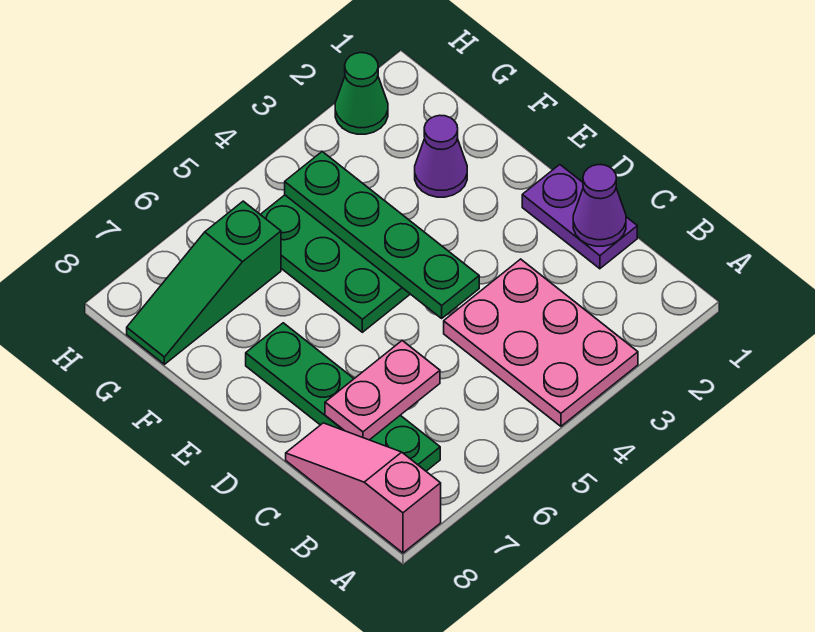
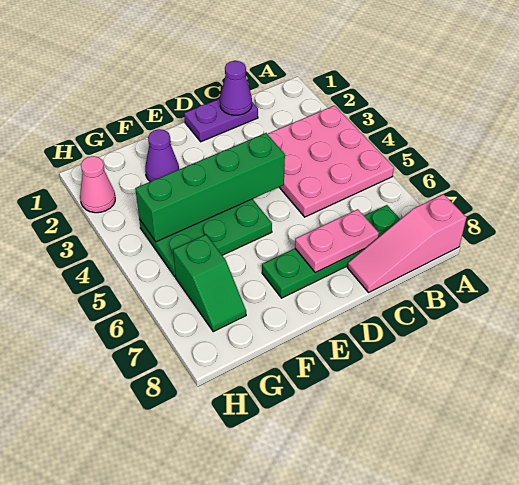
pink plate A3:C4 level 1 -> pink plate A3:C5 level 1
pink plate C6:C7 level 2 -> pink plate C7:D7 level 2
green plate D4:G4 level 2 -> green brick D4:G4 level 2
green slope G6:G8 level 1 top 6 -> green slope G6:G7 level 1 top 6
green cone H2 level 1 -> pink cone H2 level 1

